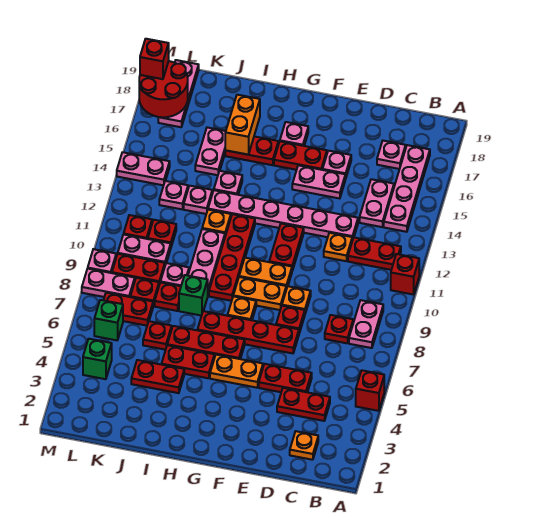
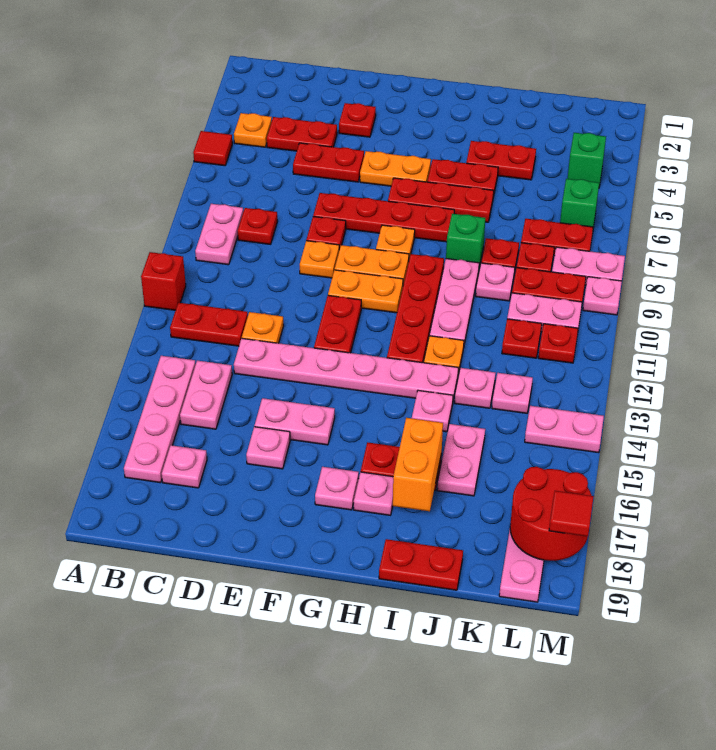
red brick A5 level 1 -> red tile A5 level 1
orange plate C2 level 1 -> orange plate B4 level 1
red plate F16:G16 level 1 -> red plate I19:J19 level 1
none -> pink plate H17 level 1
red plate J6 level 1 -> red plate E3 level 1
red brick M18 level 3 -> red tile M18 level 3

